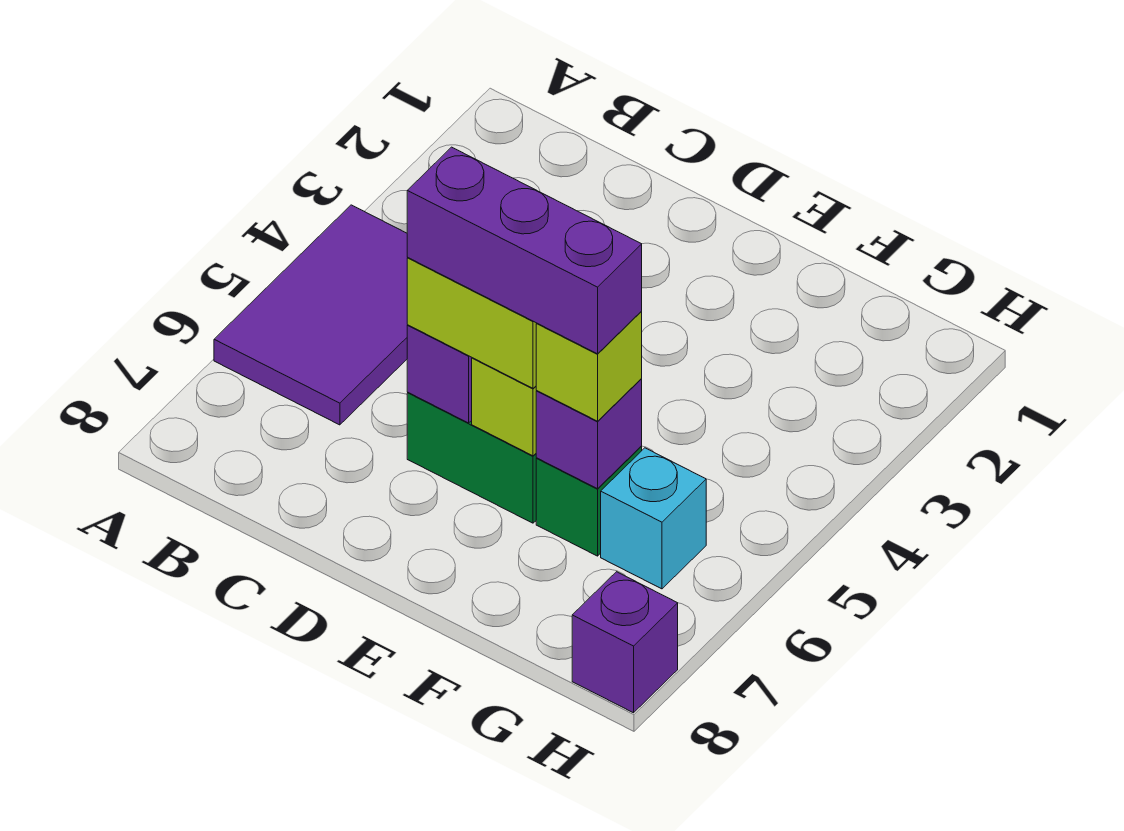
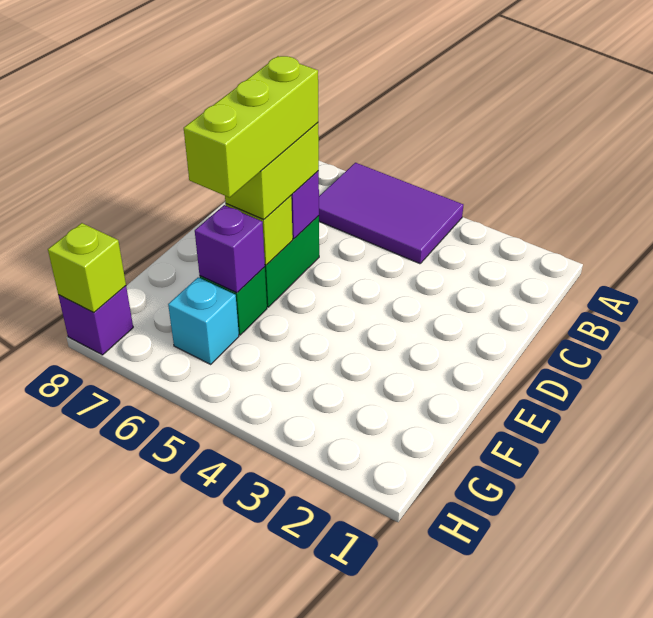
purple brick D6:F6 level 4 -> lime brick D6:F6 level 4
lime brick F6 level 3 -> lime brick H8 level 2

